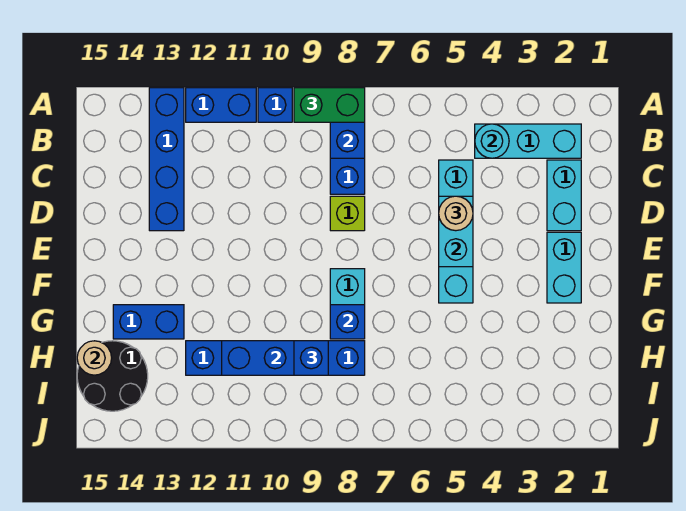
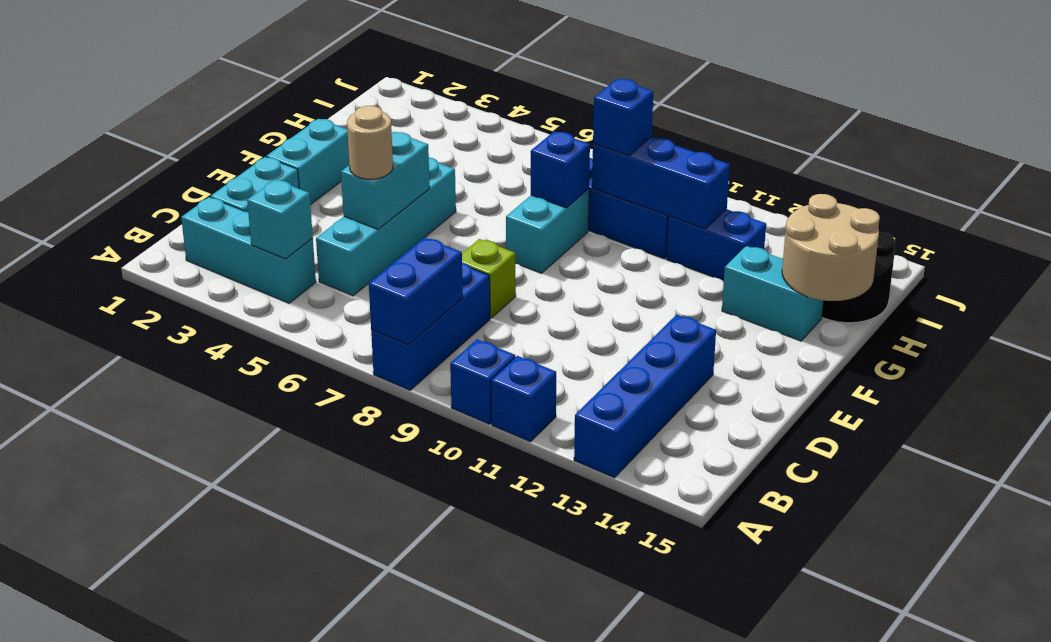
green brick A8:A9 level 3 -> none
blue brick A11:A12 level 1 -> blue brick A11 level 1
cyan round brick B4 level 2 -> cyan brick B4 level 2
blue brick G13:G14 level 1 -> cyan brick G13:G14 level 1
tan round brick H15 level 2 -> tan round brick G14:H15 level 2

